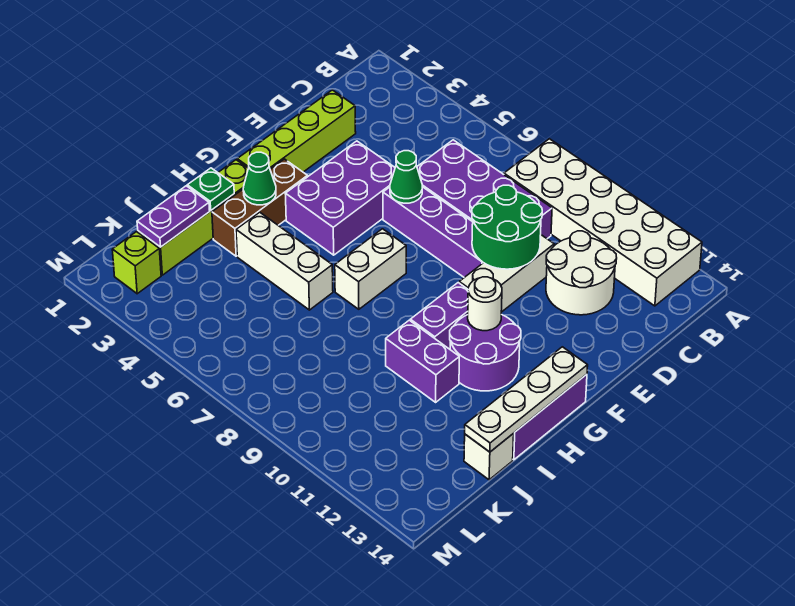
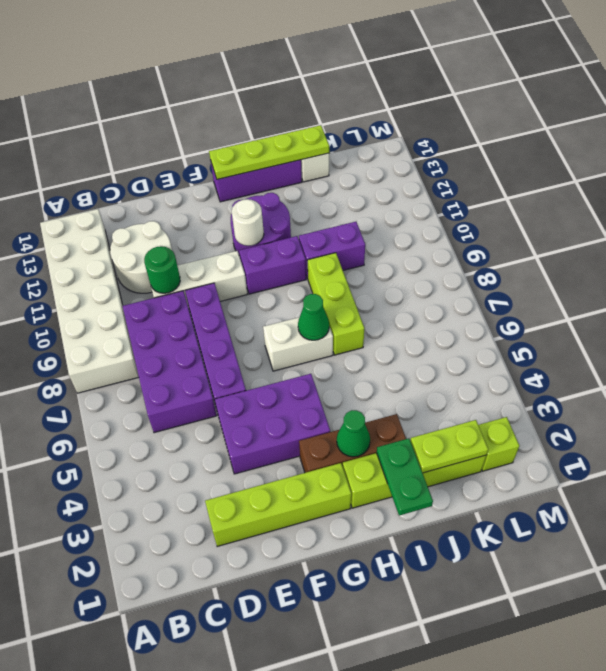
green round brick D9:E10 level 2 -> green round brick D10 level 2
green cone E6 level 2 -> green cone H7 level 2
white plate G14:J14 level 2 -> lime plate G14:J14 level 2
green plate I2 level 2 -> green plate I1:I2 level 2
white brick I4:I6 level 1 -> none
none -> lime brick I7:I9 level 1
purple brick I10:I11 level 1 -> purple brick I10:J10 level 1
purple plate J2:K2 level 2 -> lime plate J2:K2 level 2

